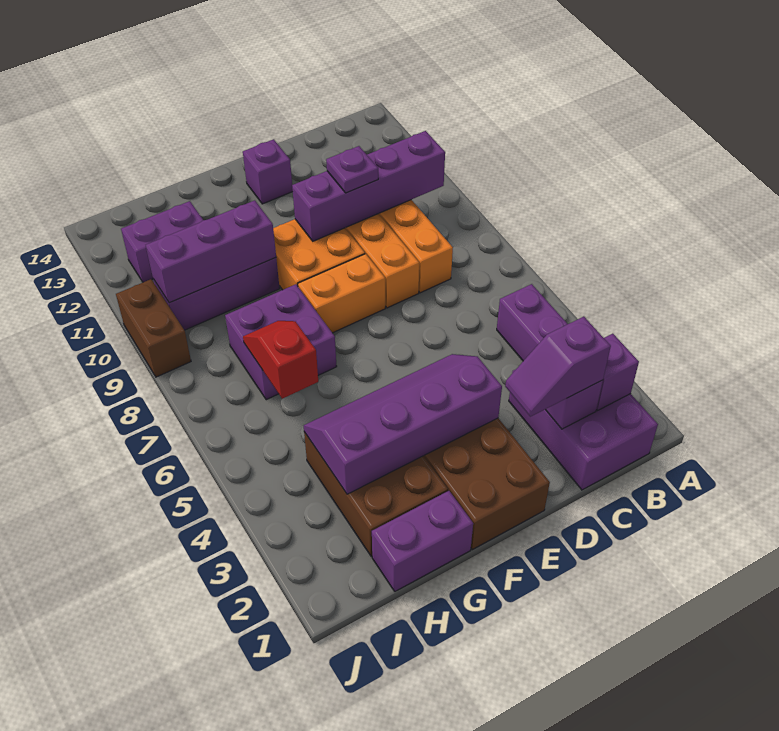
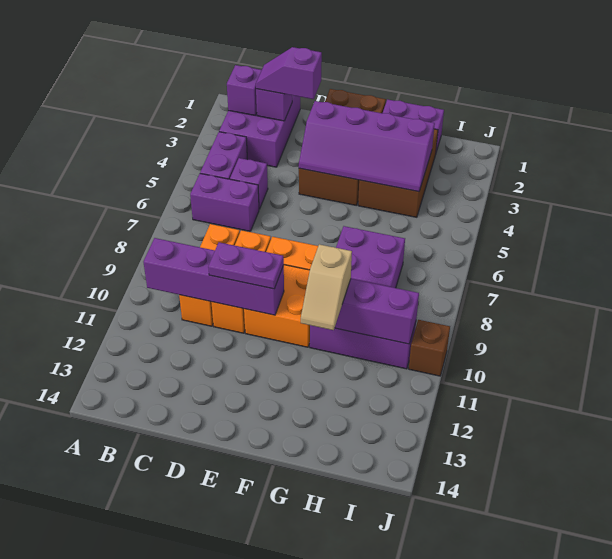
purple slope C2:D2 level 3 top C -> purple slope C2:D2 level 3 top D
purple plate D10 level 3 -> purple plate D10:E10 level 3
purple brick E13 level 1 -> purple brick C5 level 1
none -> tan slope G10:G11 level 3 top 10
red slope H6:H7 level 2 top 6 -> none
purple brick H12:I12 level 1 -> purple brick B6:C6 level 1
brown brick J9:J10 level 1 -> brown brick J10 level 1

